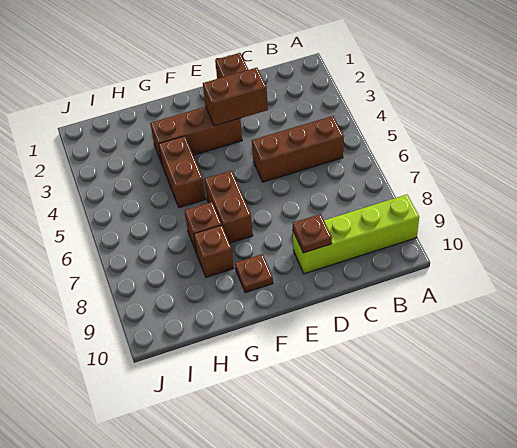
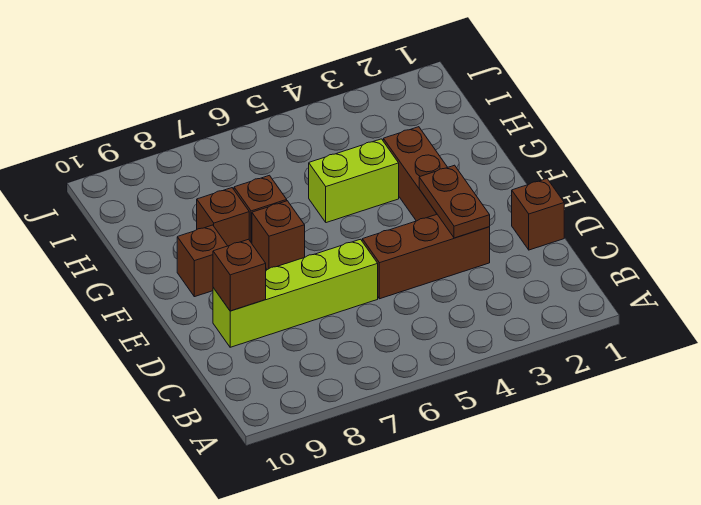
lime brick A9:D9 level 1 -> lime brick D6:D9 level 1
brown brick B5:D5 level 1 -> brown brick D3:D5 level 1
brown brick D3:E3 level 2 -> brown plate D3:E3 level 2
brown plate D9 level 2 -> brown brick D9 level 2
brown brick F6:F7 level 1 -> brown brick F7 level 1
brown plate F9 level 1 -> brown brick F9 level 1
brown brick G4:G5 level 1 -> lime brick G4:G5 level 1

